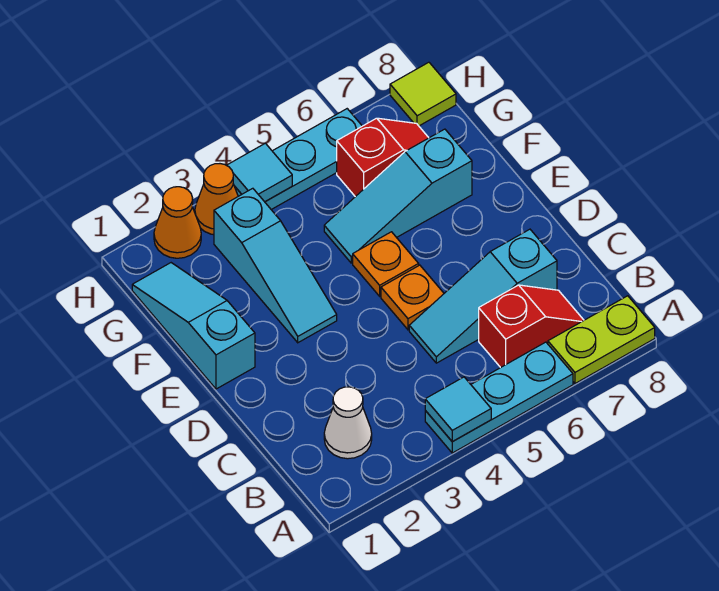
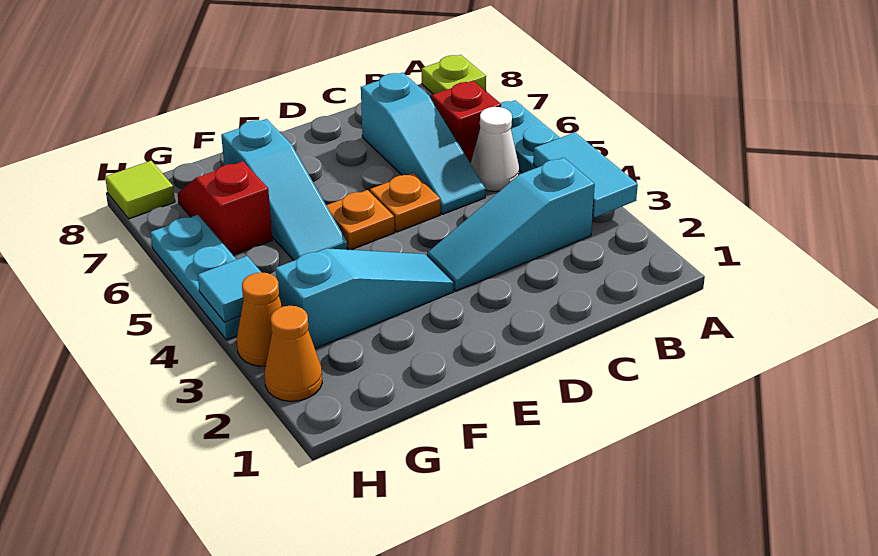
cyan tile A4 level 2 -> cyan tile A3:A4 level 2
lime plate A7:A8 level 1 -> lime plate A8 level 1
white cone B2 level 1 -> white cone B5 level 1
cyan slope E1:G1 level 1 top E -> cyan slope B3:D3 level 1 top B

